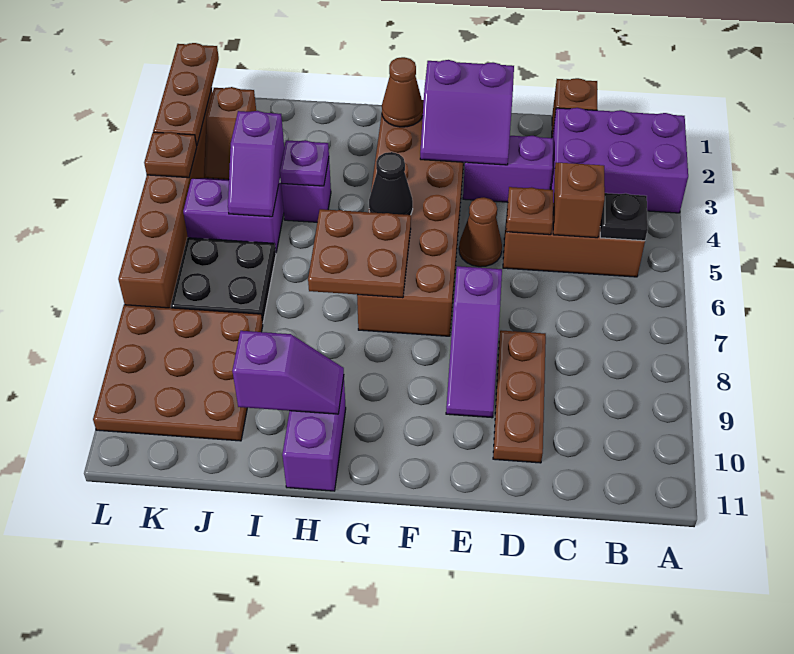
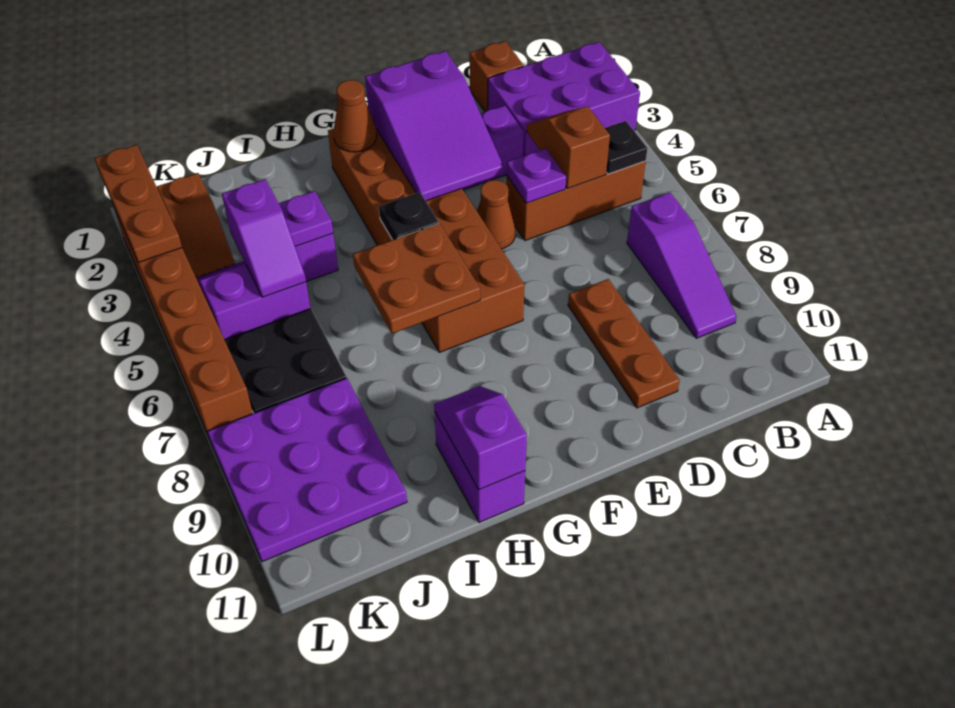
brown plate D5 level 2 -> purple plate D5 level 2
purple slope E2:F3 level 2 top 2 -> purple slope E2:F4 level 2 top 2
purple slope E7:E9 level 1 top 7 -> purple slope B7:B9 level 1 top 7
black cone G5 level 2 -> black plate G5 level 2
purple slope H10:I10 level 2 top I -> purple slope H10:H11 level 2 top 11
brown plate J8:L10 level 1 -> purple plate J8:L10 level 1
brown plate L4 level 2 -> none

